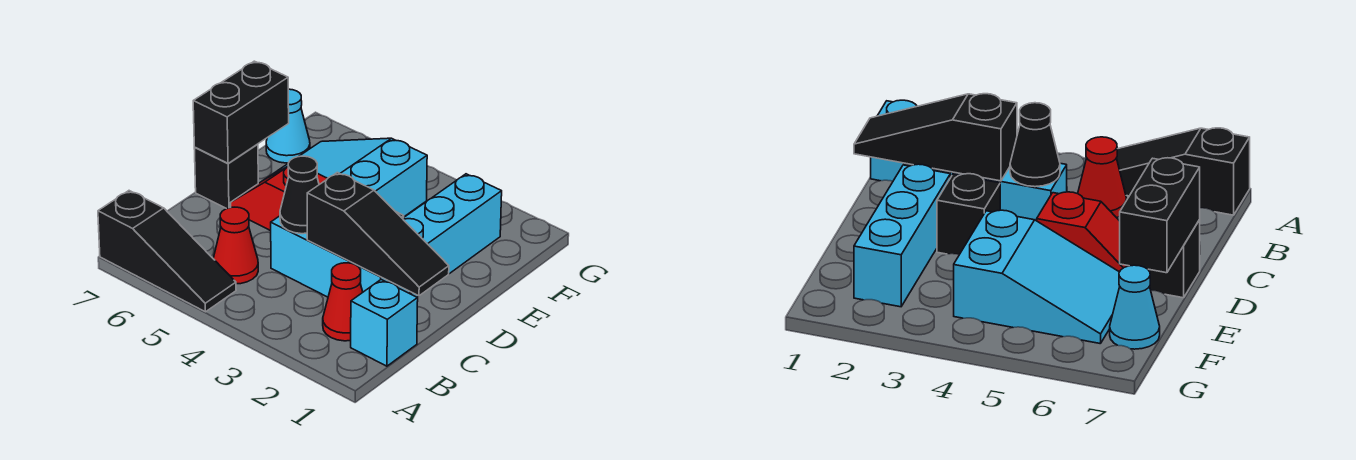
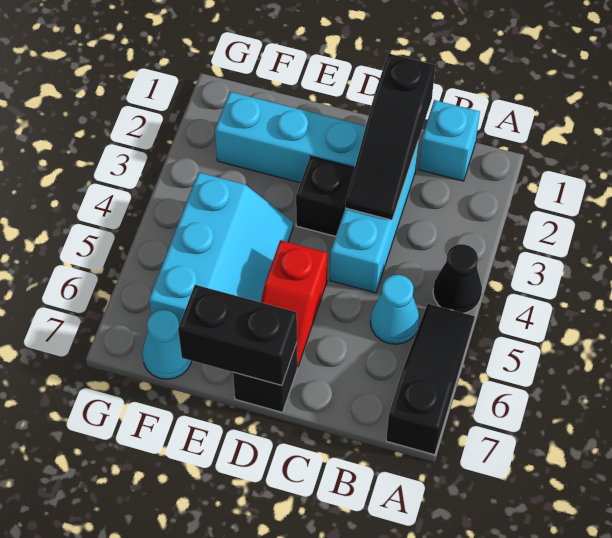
red cone B2 level 1 -> none
red cone B5 level 1 -> cyan cone B5 level 1
black slope C1:C3 level 2 top 3 -> black slope C1:C3 level 2 top 1
black cone C4 level 2 -> black cone A4 level 1
cyan slope E4:F6 level 1 top 4 -> cyan slope E4:F6 level 1 top F

